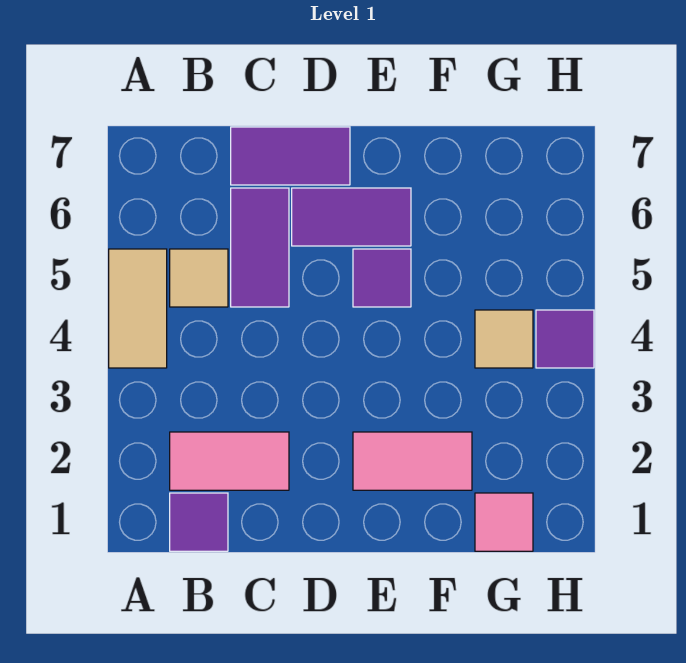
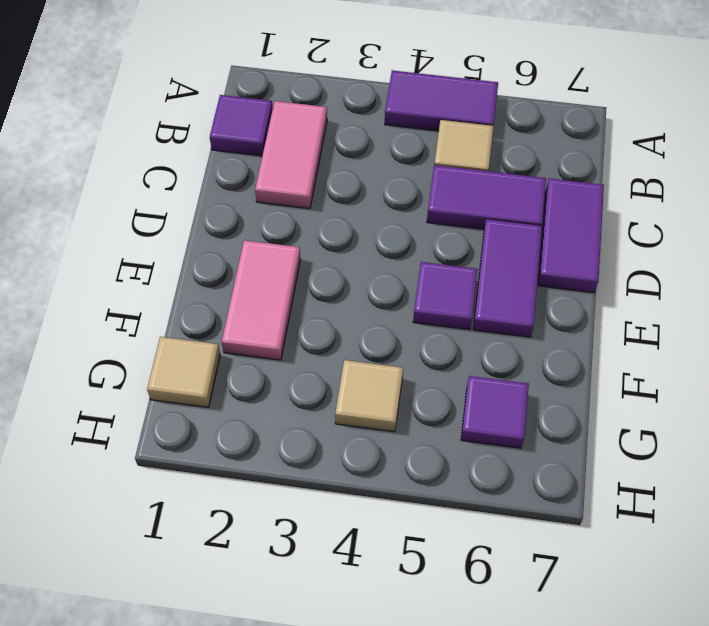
tan tile A4:A5 level 1 -> purple tile A4:A5 level 1
pink tile G1 level 1 -> tan tile G1 level 1
purple tile H4 level 1 -> purple tile G6 level 1

